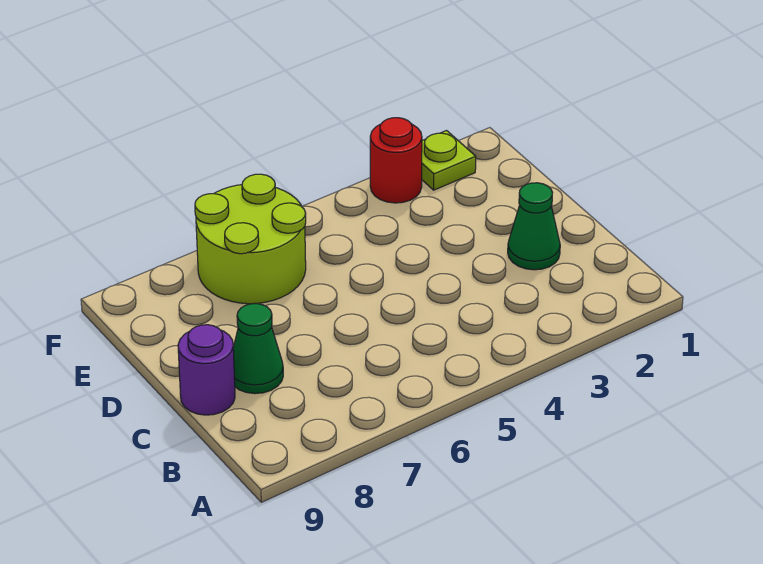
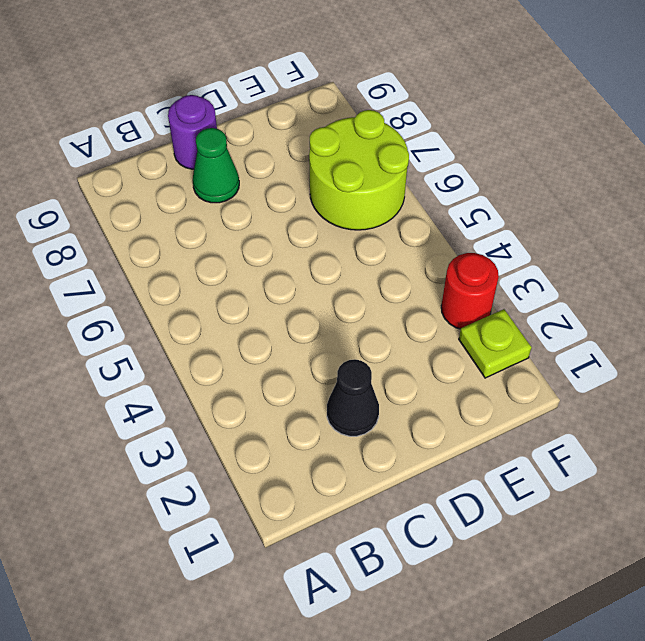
green cone C2 level 1 -> black cone C2 level 1

